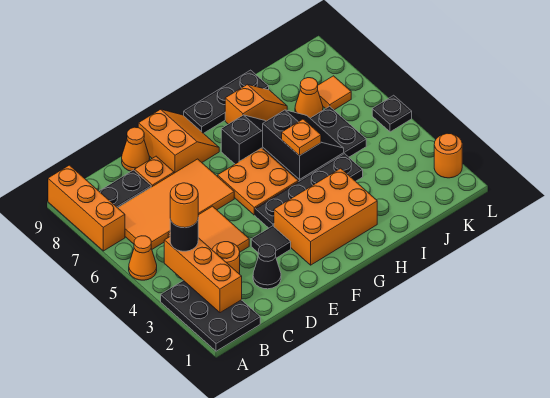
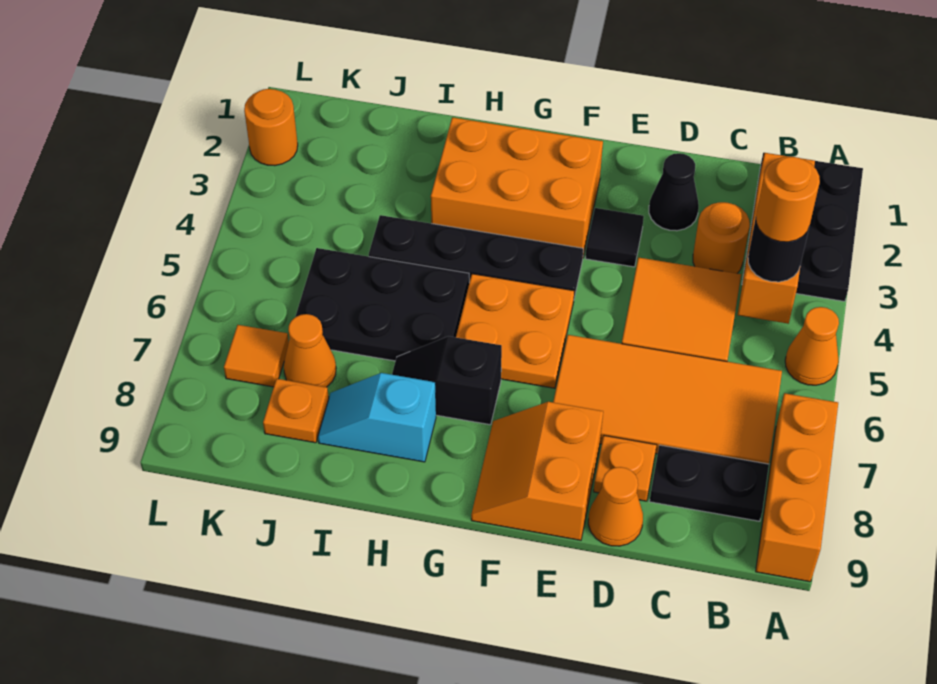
black plate G9:I9 level 1 -> none
black slope H5:I6 level 2 top H -> none
orange plate H5 level 3 -> orange plate J8 level 1
orange slope H8:I8 level 1 top H -> cyan slope H8:I8 level 1 top H
black plate L5 level 1 -> none

